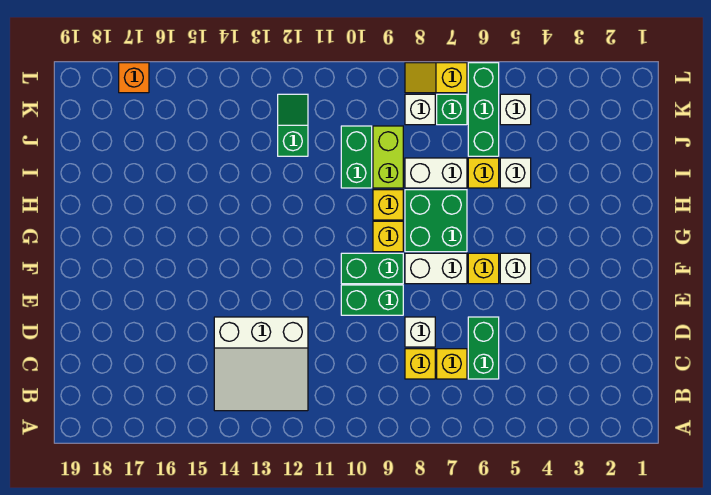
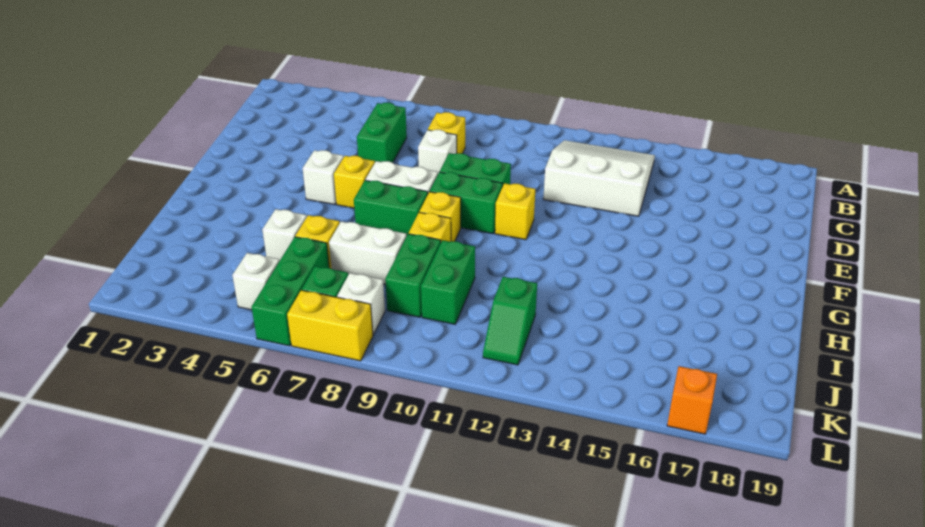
yellow brick C7 level 1 -> yellow brick F11 level 1
green brick G7:H8 level 1 -> green brick G7:G8 level 1
lime brick I9:J9 level 1 -> green brick I9:J9 level 1
yellow slope L7:L8 level 1 top 7 -> yellow brick L7:L8 level 1

